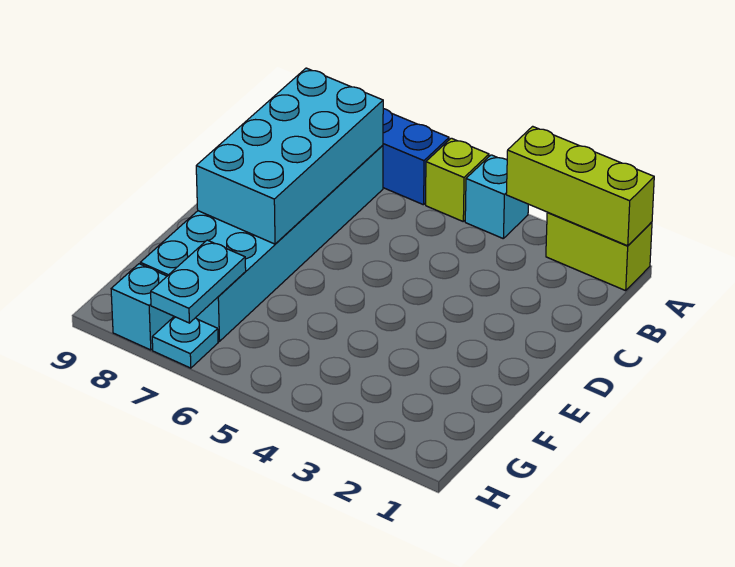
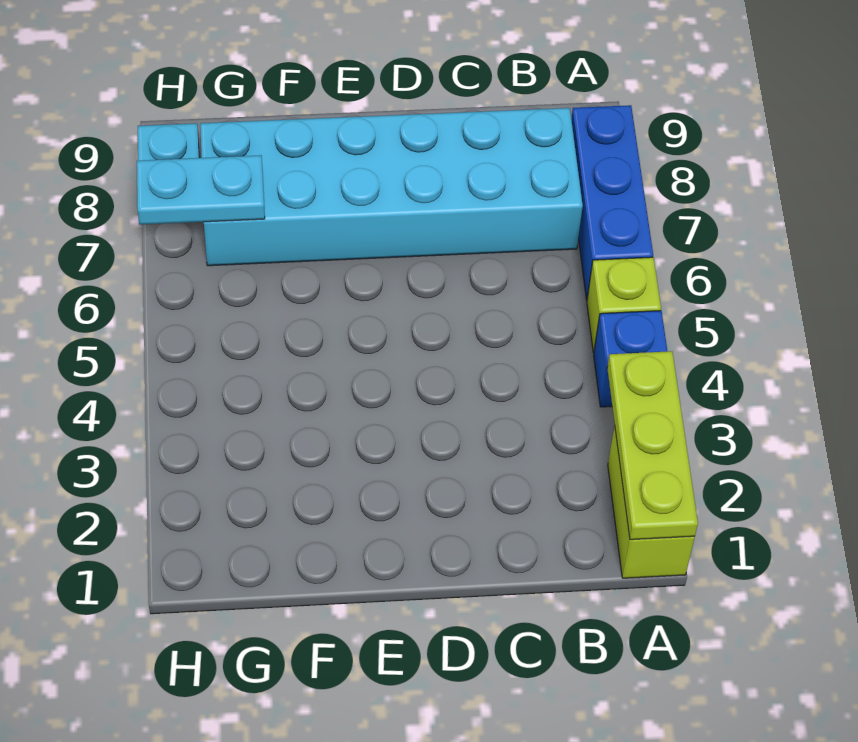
lime brick A1:A3 level 2 -> lime plate A1:A3 level 2
cyan brick A4 level 1 -> blue brick A4 level 1
cyan brick B7:E8 level 2 -> none
cyan plate H7 level 1 -> none

